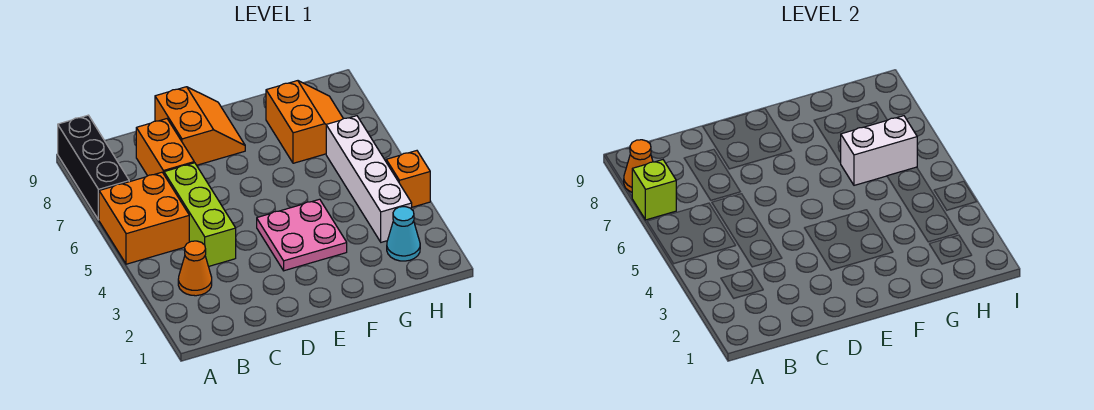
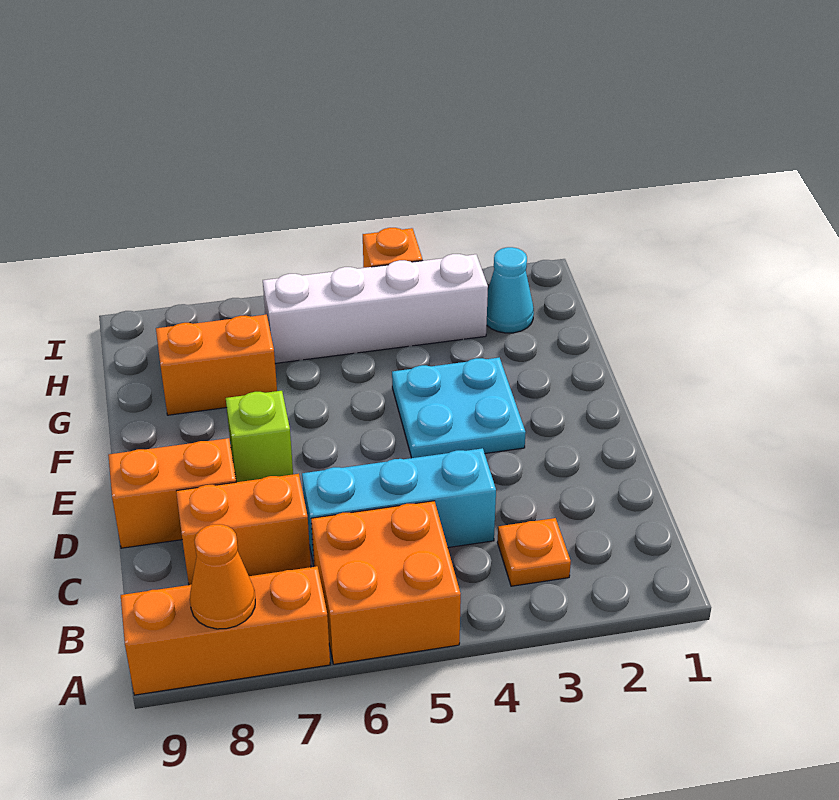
black brick A7:A9 level 1 -> orange brick A7:A9 level 1
lime brick A7 level 2 -> lime brick E7 level 1
orange cone B3 level 1 -> orange plate B3 level 1
lime brick C4:C6 level 1 -> cyan brick C4:C6 level 1
pink plate E3:F4 level 1 -> cyan plate E3:F4 level 1
white brick G6:H6 level 2 -> none

